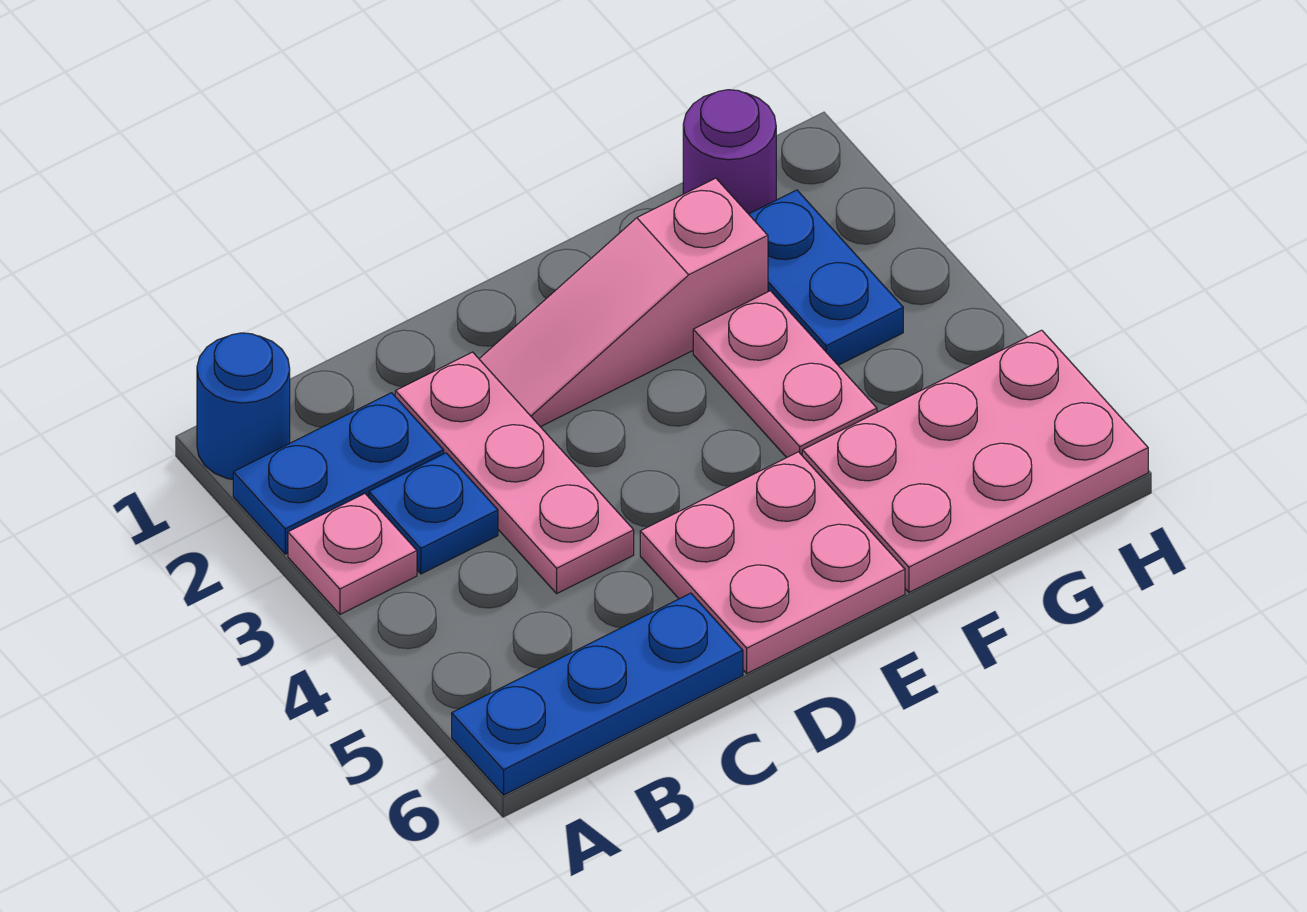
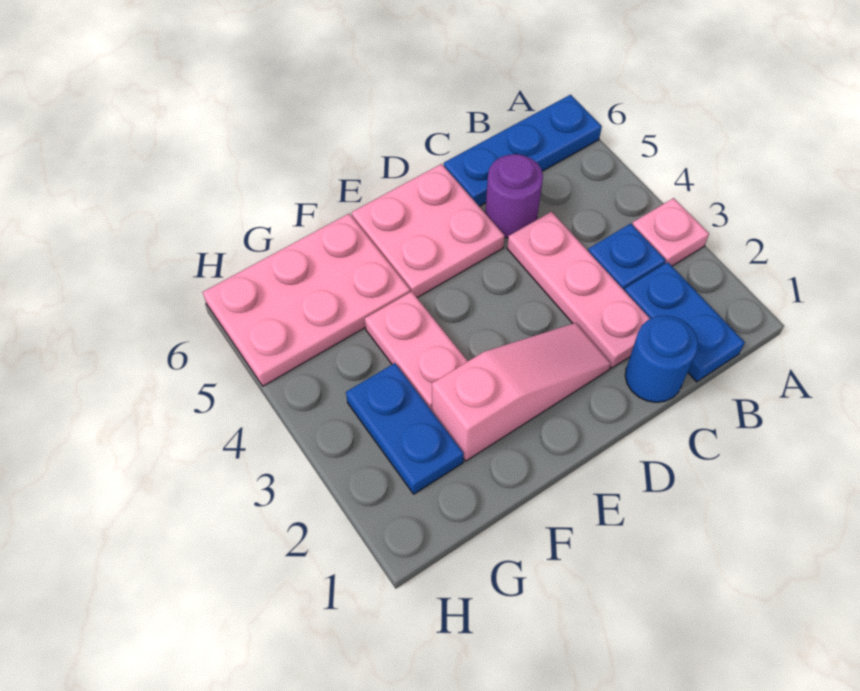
blue round brick A1 level 1 -> blue round brick C1 level 1
blue plate A2:B2 level 1 -> blue plate B1:B2 level 1
purple round brick G1 level 1 -> purple round brick C5 level 1

